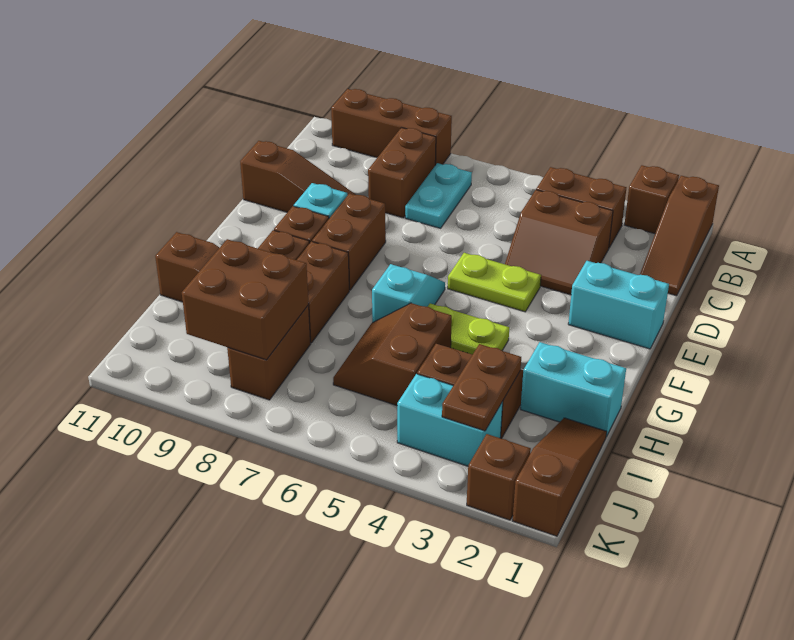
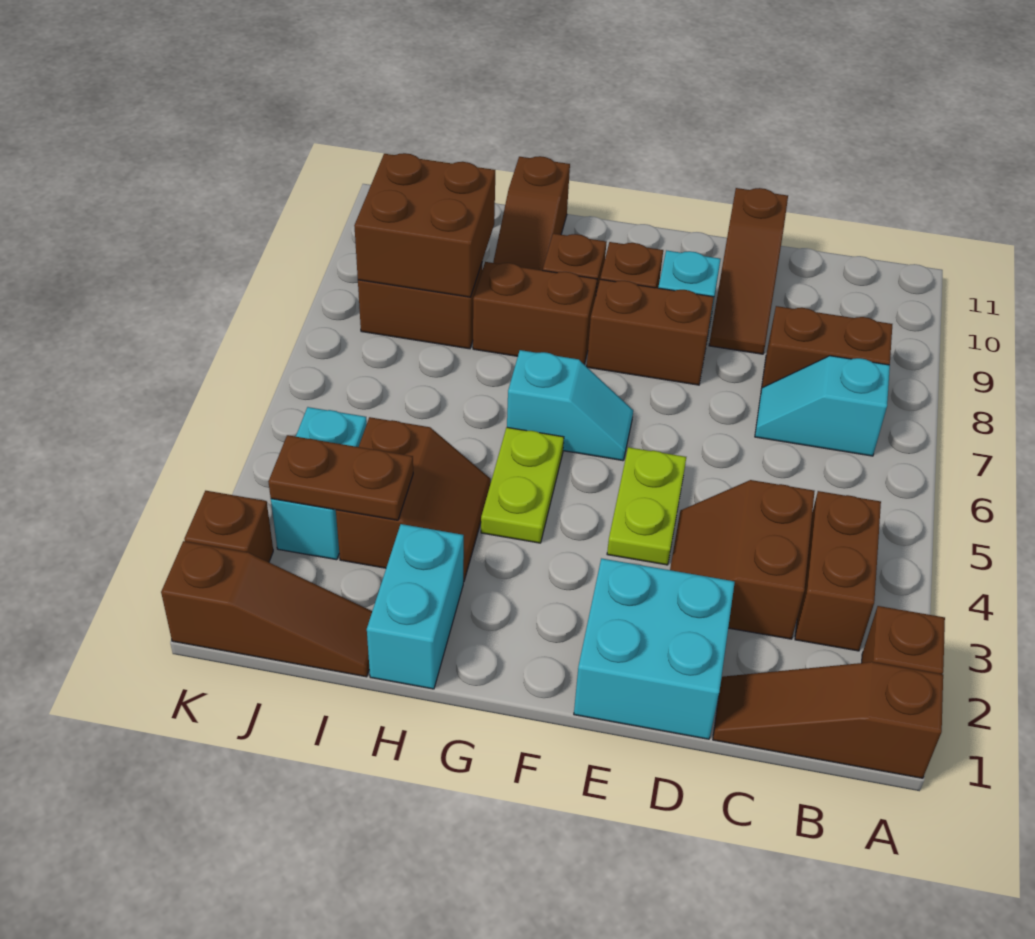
brown brick A8:A10 level 1 -> none
cyan plate B7:C7 level 1 -> cyan slope B7:C7 level 1 top B
cyan brick E1:E2 level 1 -> cyan brick D1:E2 level 1
brown slope H5:I6 level 1 top 5 -> none

